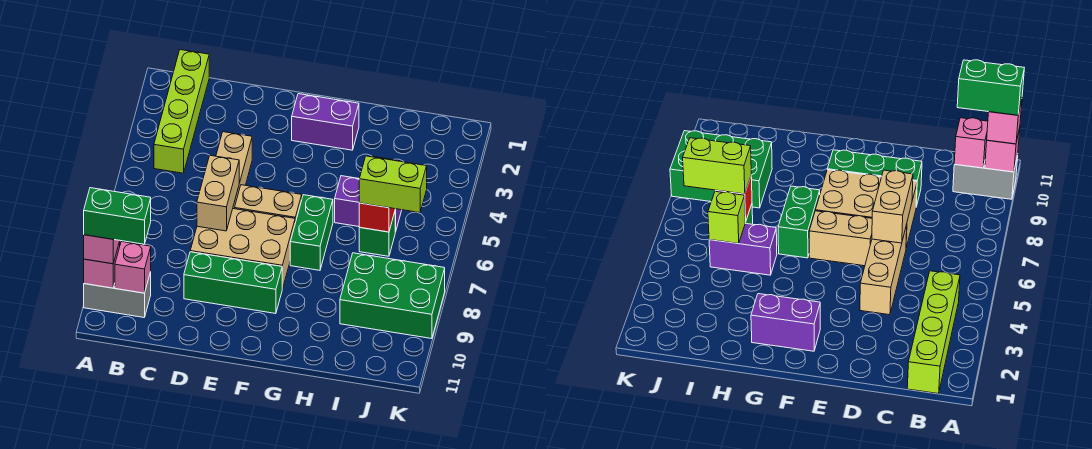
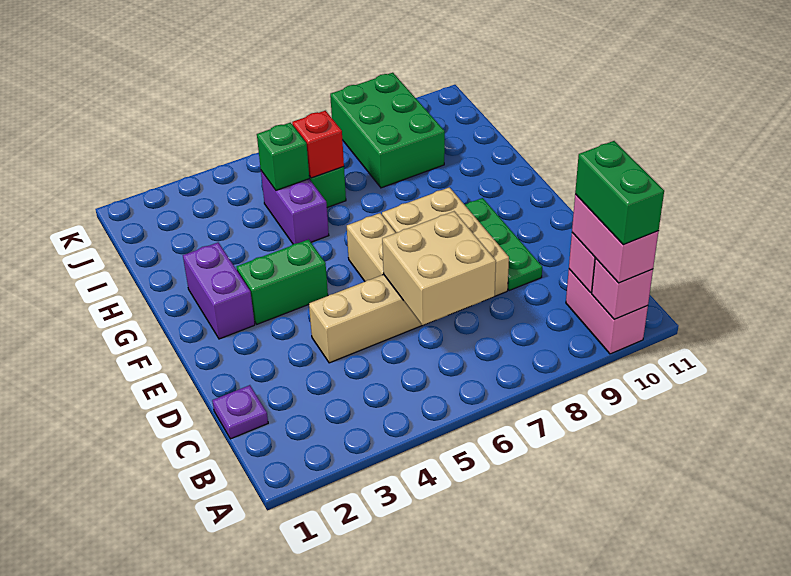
grey brick A10:B10 level 1 -> pink brick A10:B10 level 1
pink brick A10 level 3 -> pink brick A10:B10 level 3
lime brick B1:B4 level 1 -> none
none -> purple plate C1 level 1
tan brick D6:D7 level 2 -> tan brick C6:D7 level 2
green brick D9:F9 level 1 -> green plate D9:F9 level 1
green brick G6:G7 level 1 -> green brick F3:F4 level 1
lime brick I5 level 2 -> green brick I5 level 2
lime brick I6:J6 level 3 -> none

